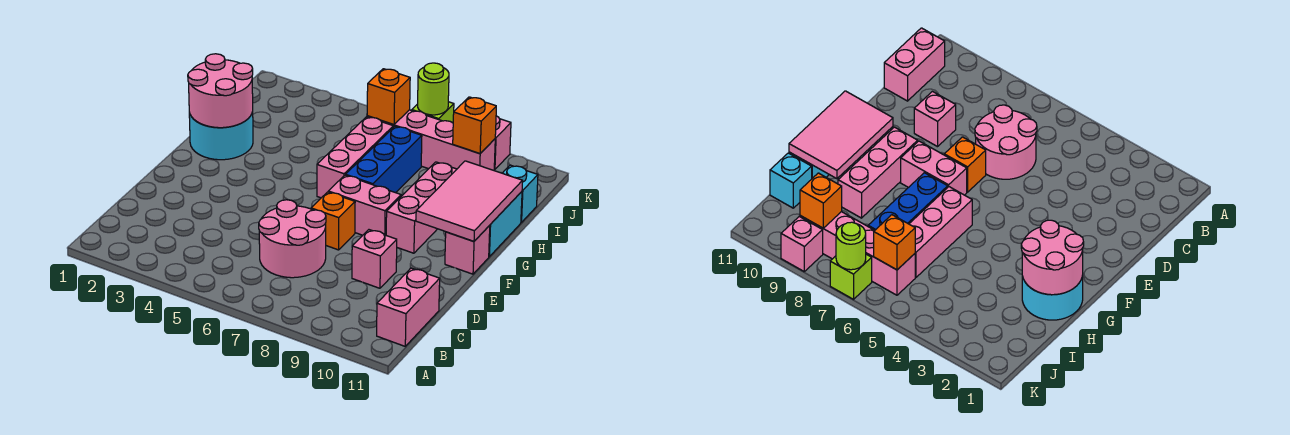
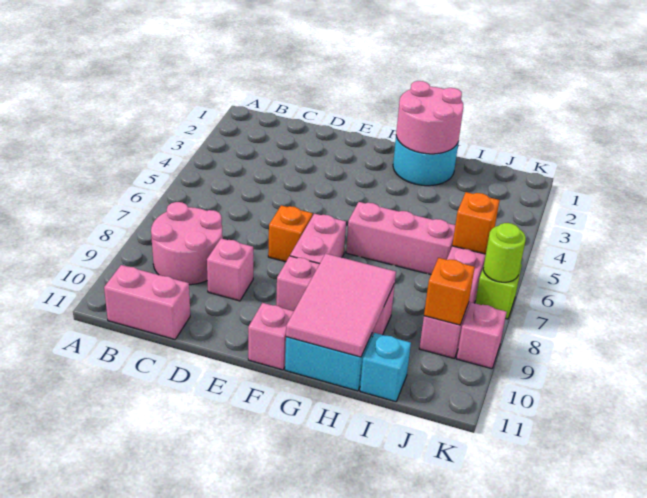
pink round brick C6:D7 level 1 -> pink round brick B8:C9 level 1
pink tile F10:H11 level 2 -> pink tile G9:H11 level 2
blue brick G7:I7 level 1 -> none

